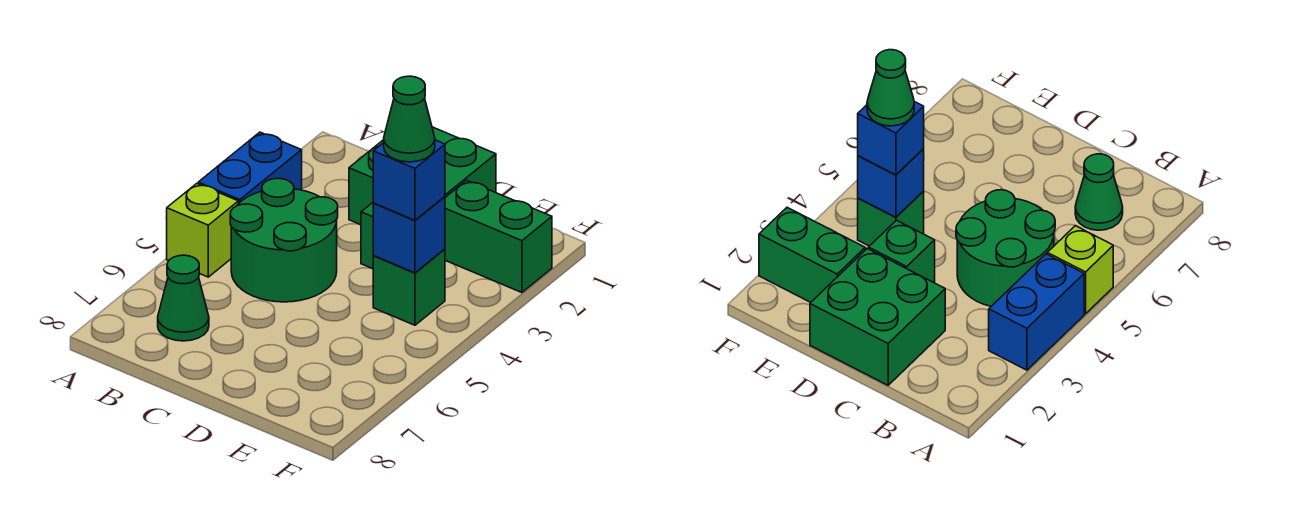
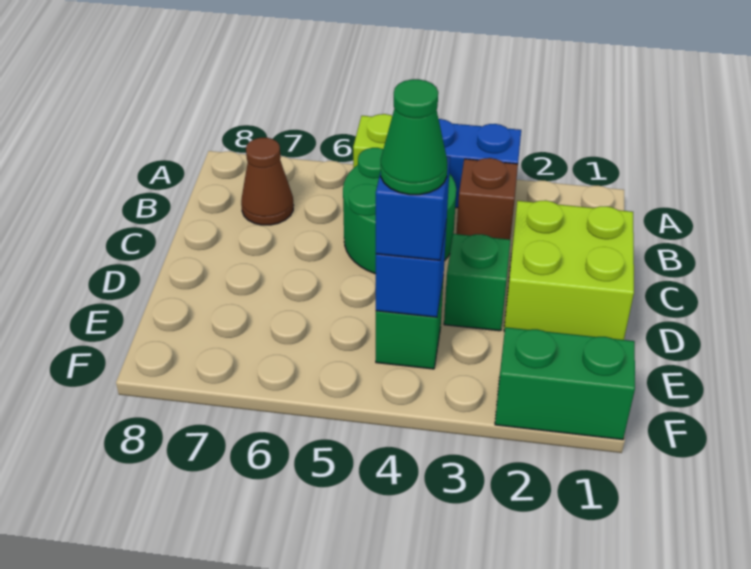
none -> brown brick B3 level 1
green cone B7 level 1 -> brown cone B7 level 1
green brick C1:D2 level 1 -> lime brick C1:D2 level 1
green brick E2:F2 level 1 -> green brick F1:F2 level 1

